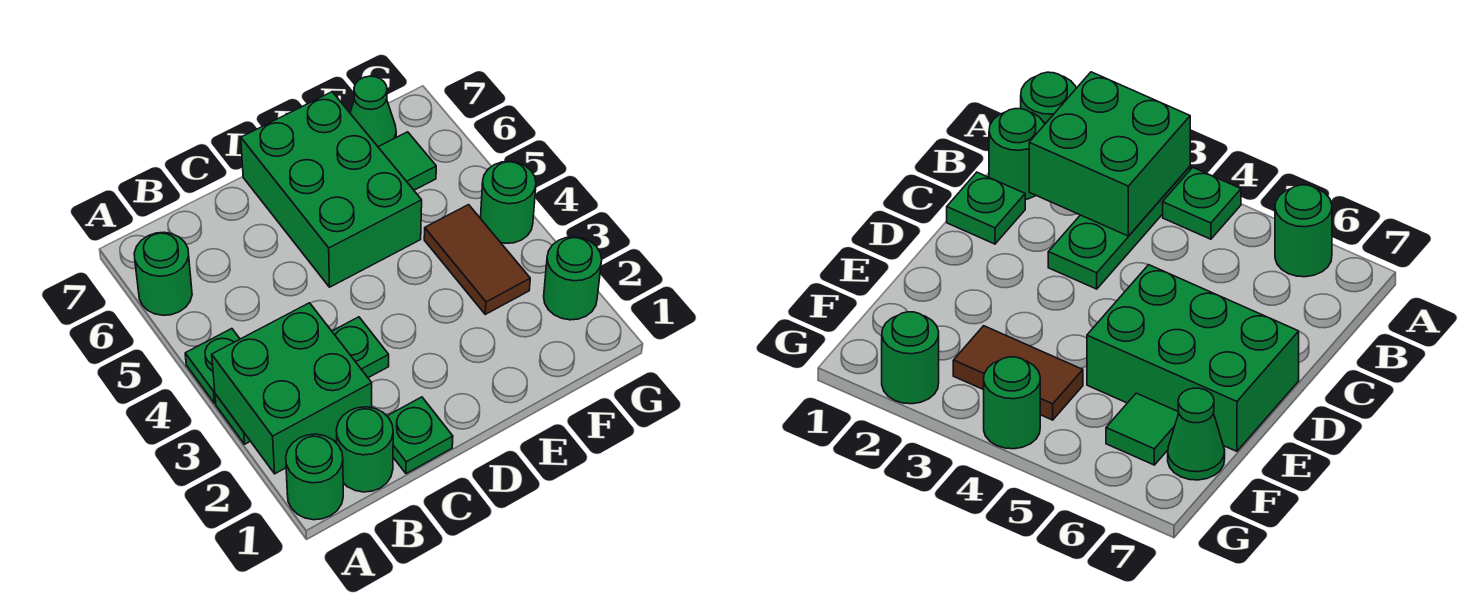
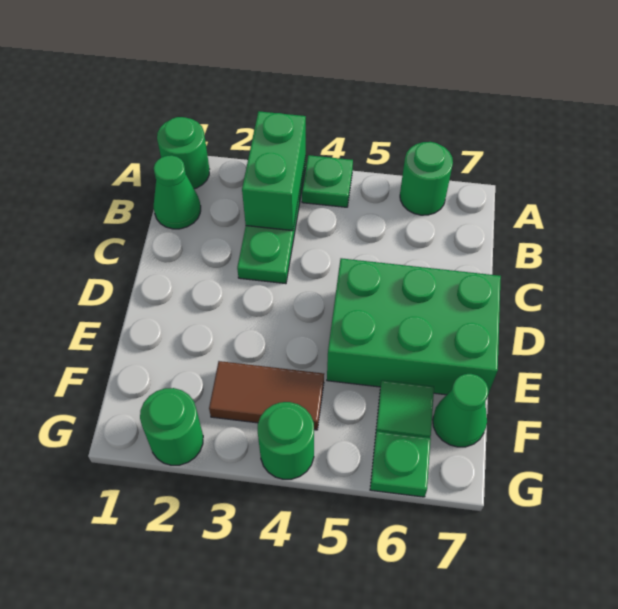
green brick A2:B3 level 2 -> green brick A3:B3 level 2
green round brick B1 level 1 -> green cone B1 level 1
green plate C1 level 1 -> green plate G6 level 1

